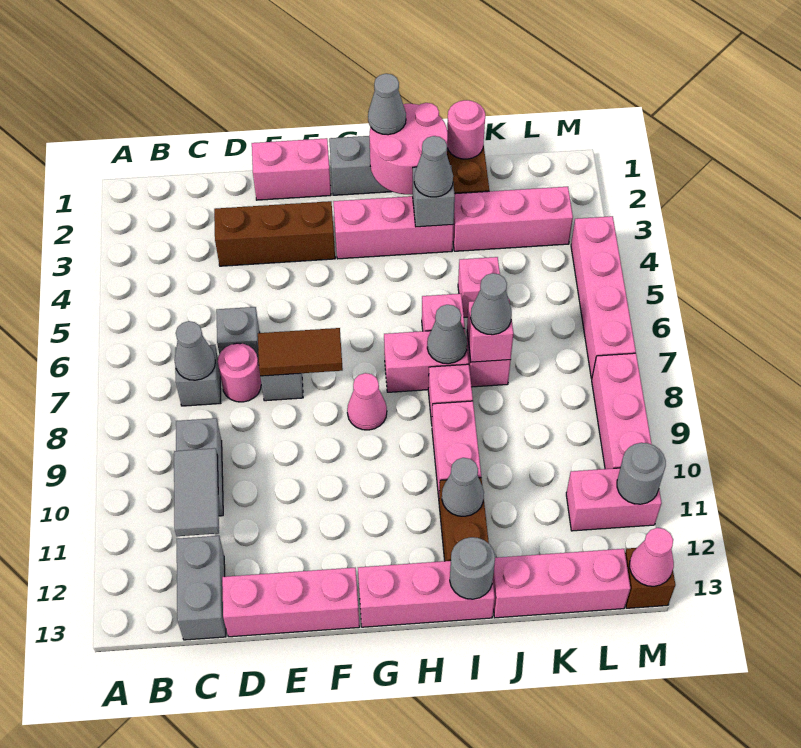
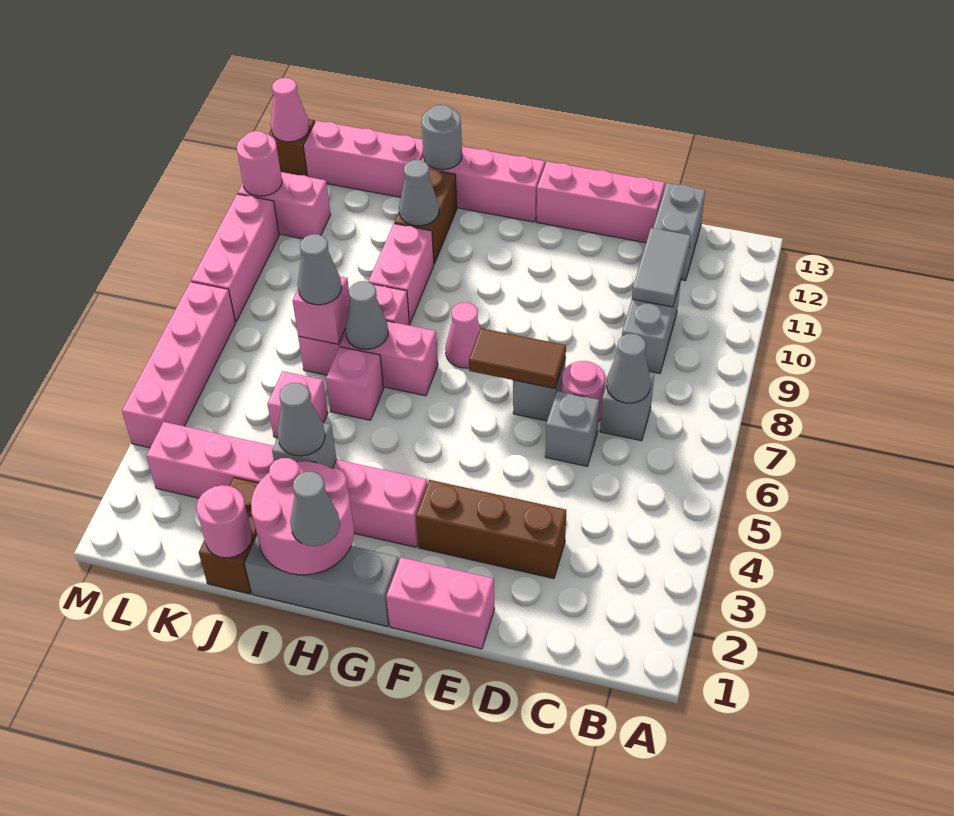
grey round brick M11 level 2 -> pink round brick M11 level 2

